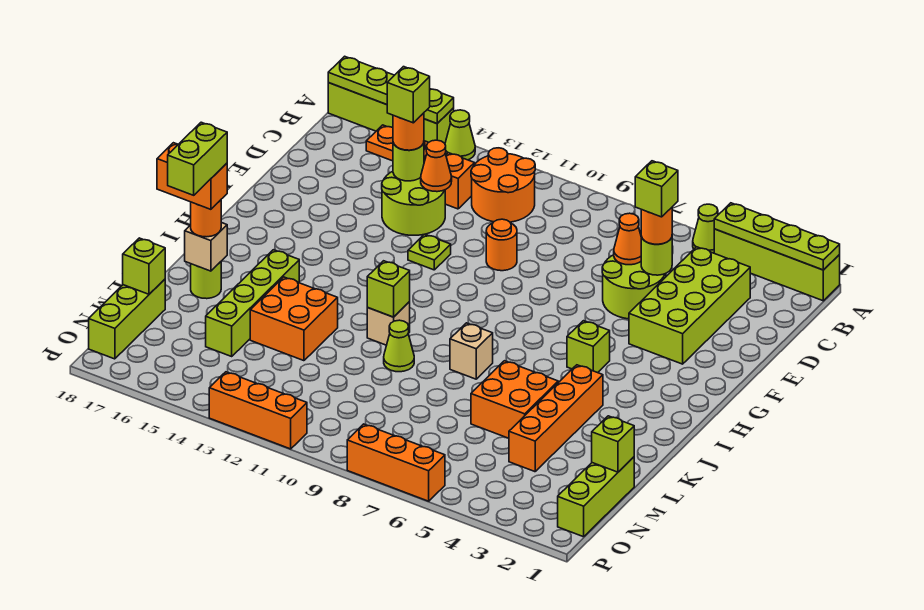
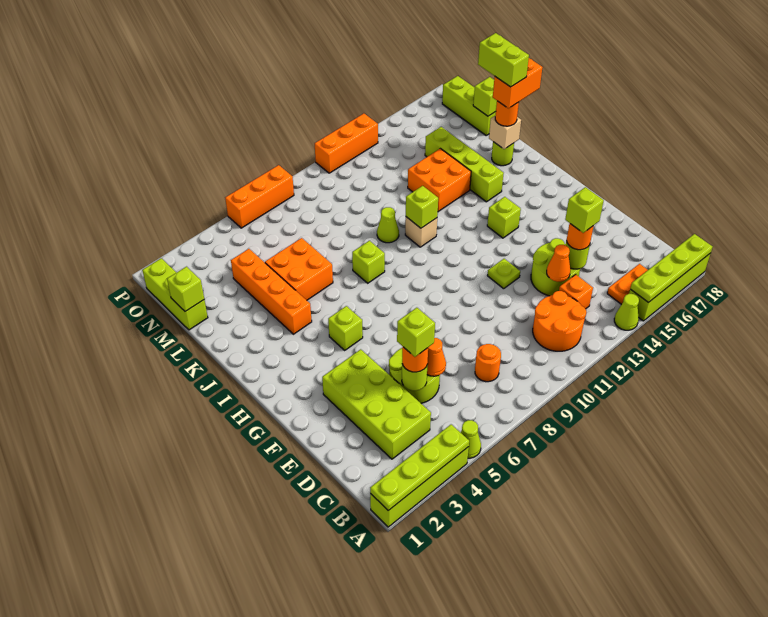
orange round brick E10 level 1 -> orange round brick C8 level 1
none -> lime brick H14 level 1
tan brick J8 level 1 -> lime brick J8 level 1

